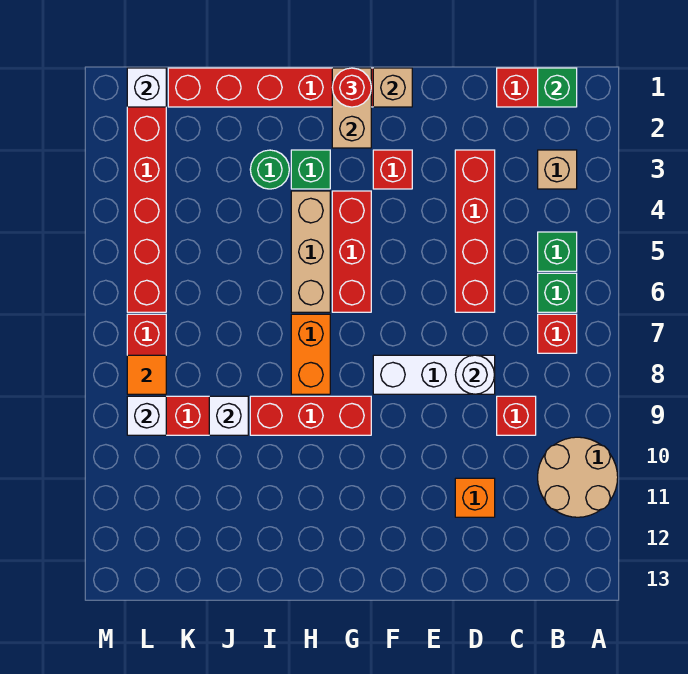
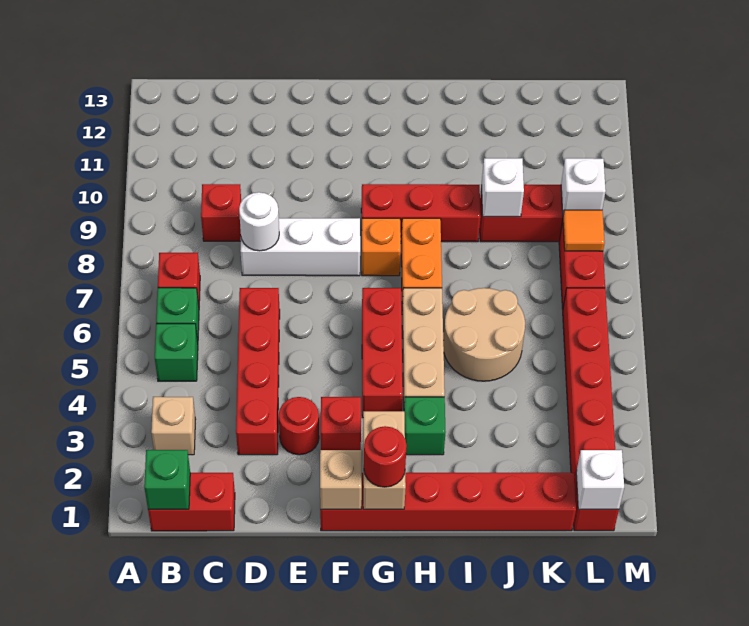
tan round brick A10:B11 level 1 -> tan round brick I5:J6 level 1
orange brick D11 level 1 -> orange brick G8 level 1
none -> red round brick E3 level 1
green round brick I3 level 1 -> none

